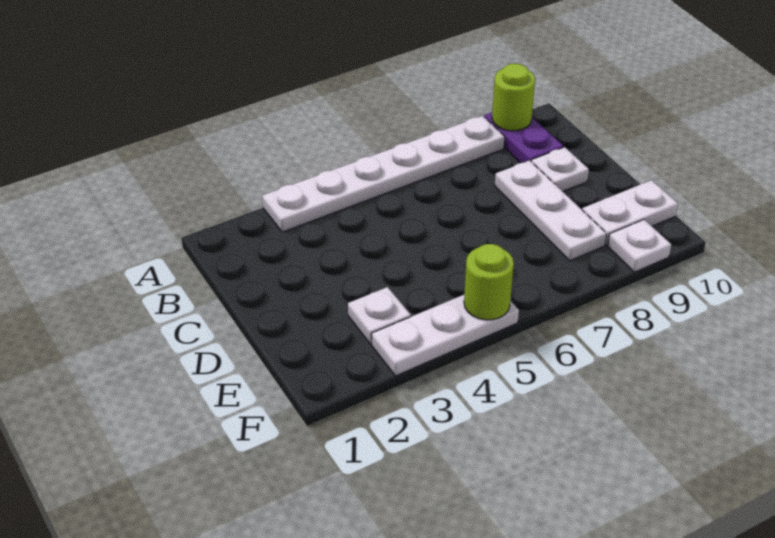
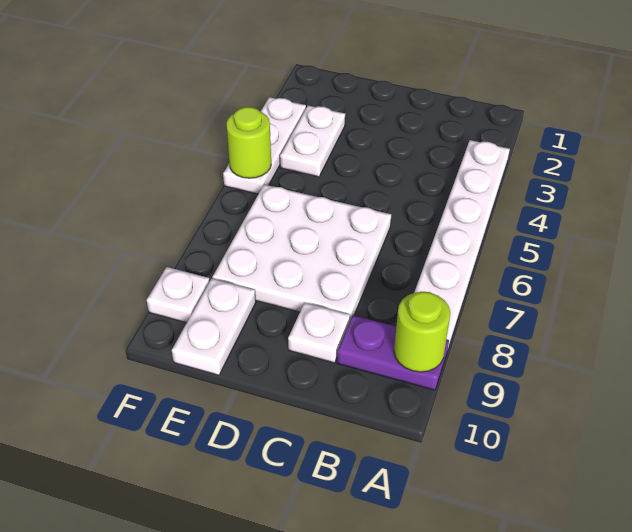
white plate C8:E8 level 1 -> white plate C6:E8 level 1
white plate E3 level 1 -> white plate E3:E4 level 1

